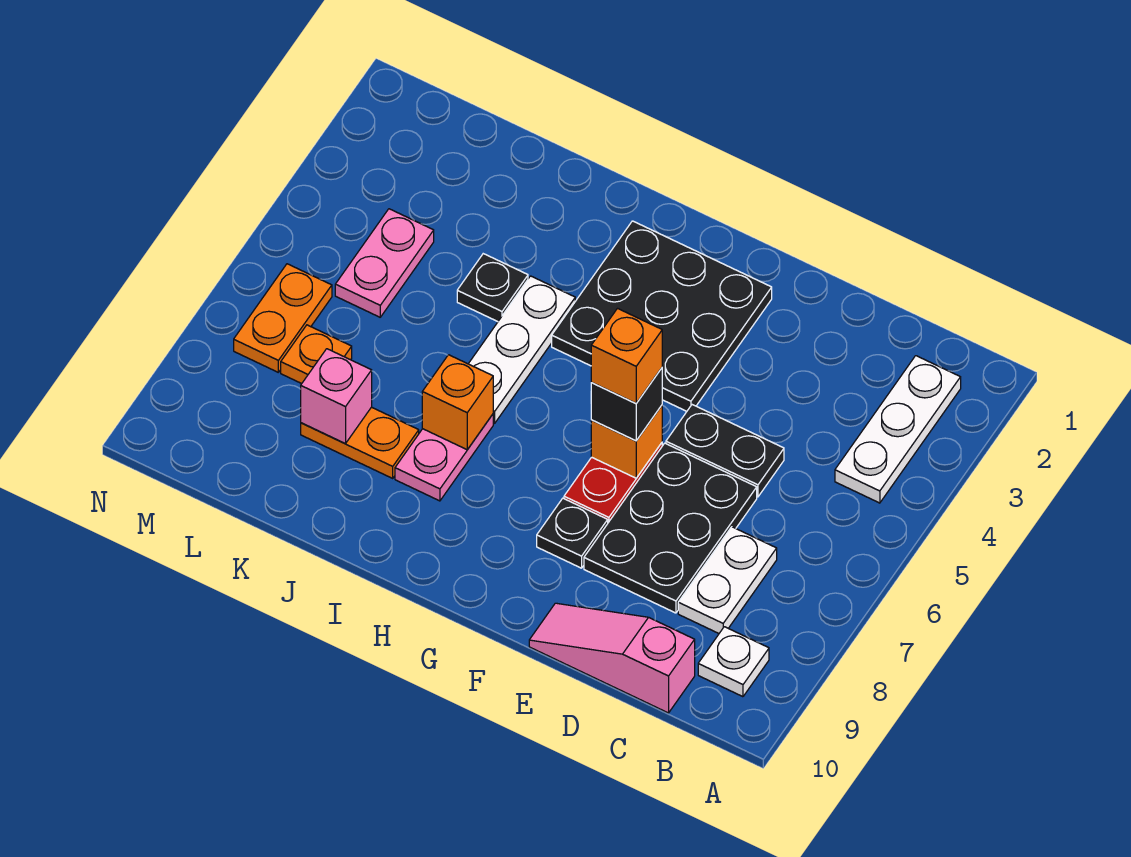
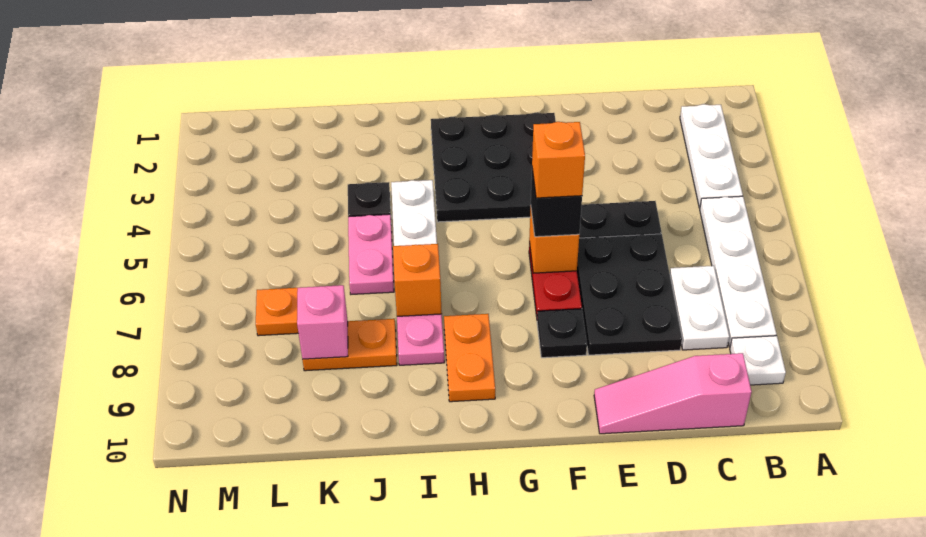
none -> white plate B5:B8 level 1
pink plate L4:L5 level 1 -> pink plate J5:J6 level 1
orange plate M6:M7 level 1 -> orange plate H8:H9 level 1

